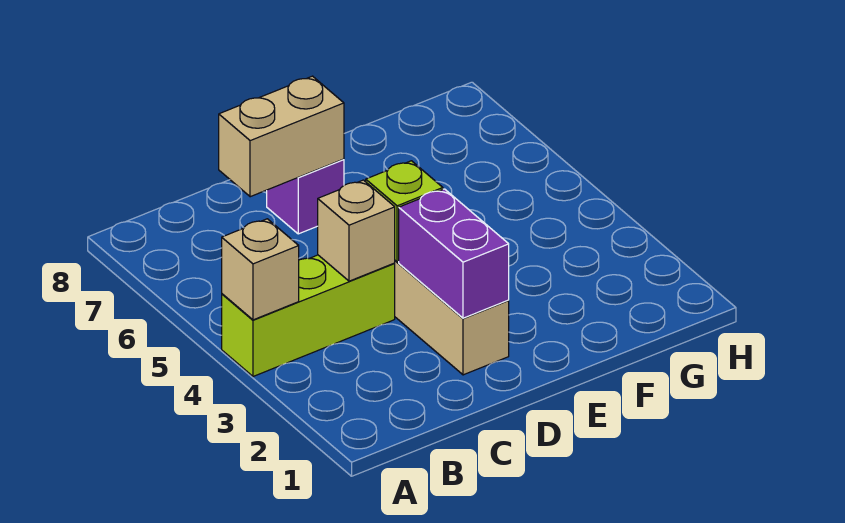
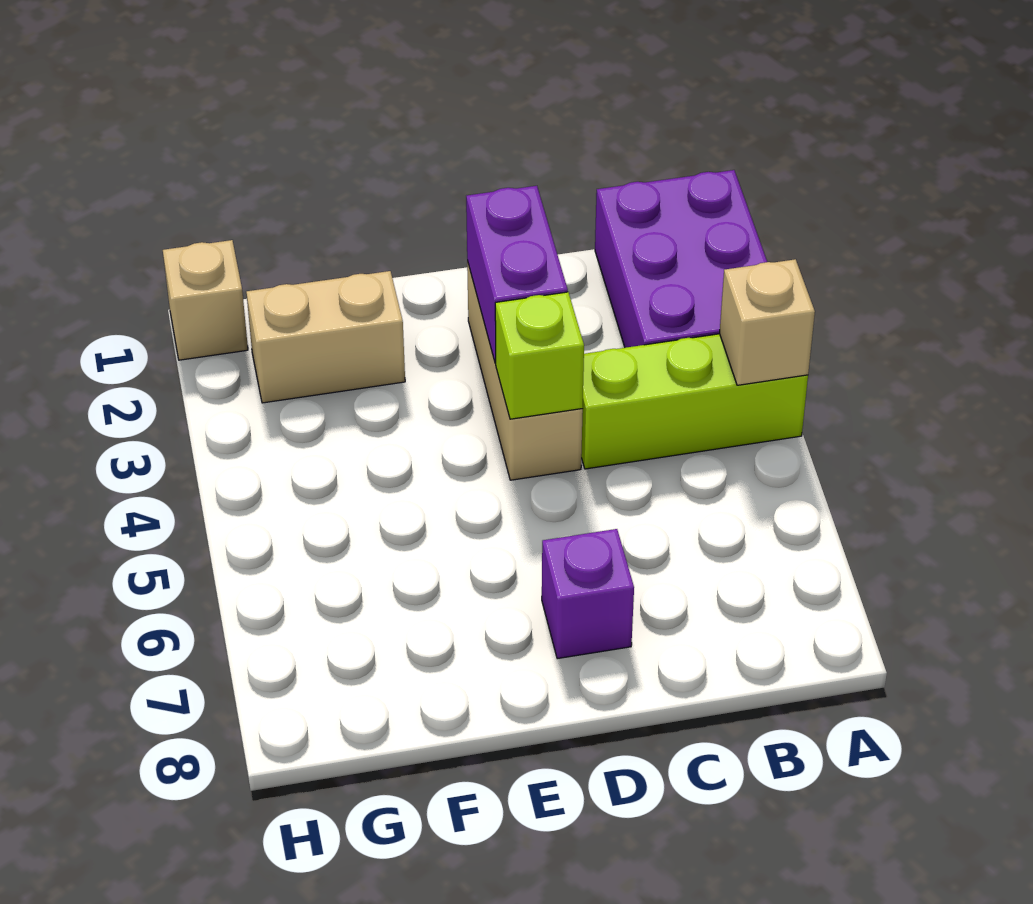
none -> purple brick A1:B3 level 1
tan brick C4 level 2 -> tan brick H1 level 1
tan brick C7:D7 level 2 -> tan brick F2:G2 level 1

